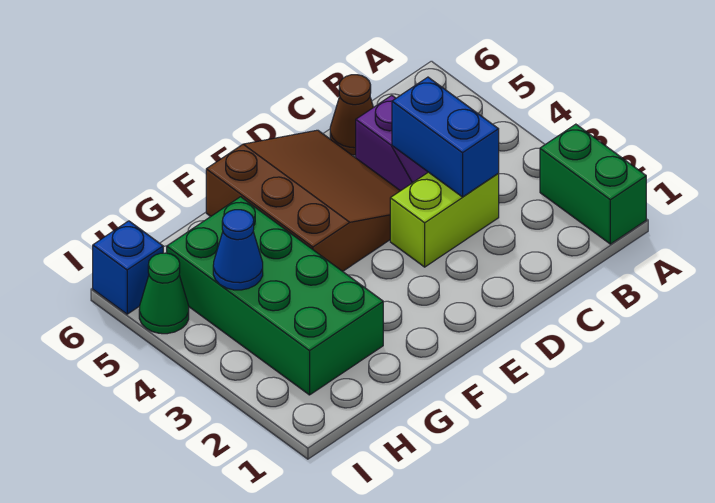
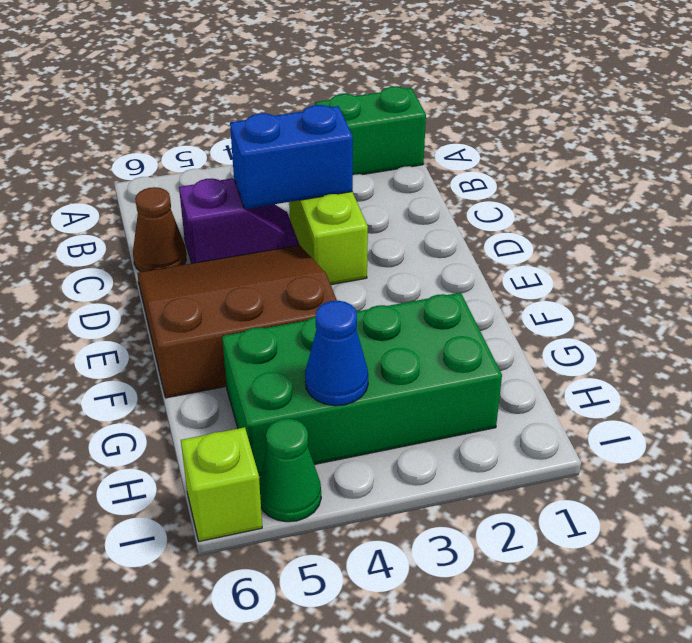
blue brick I6 level 1 -> lime brick I6 level 1

